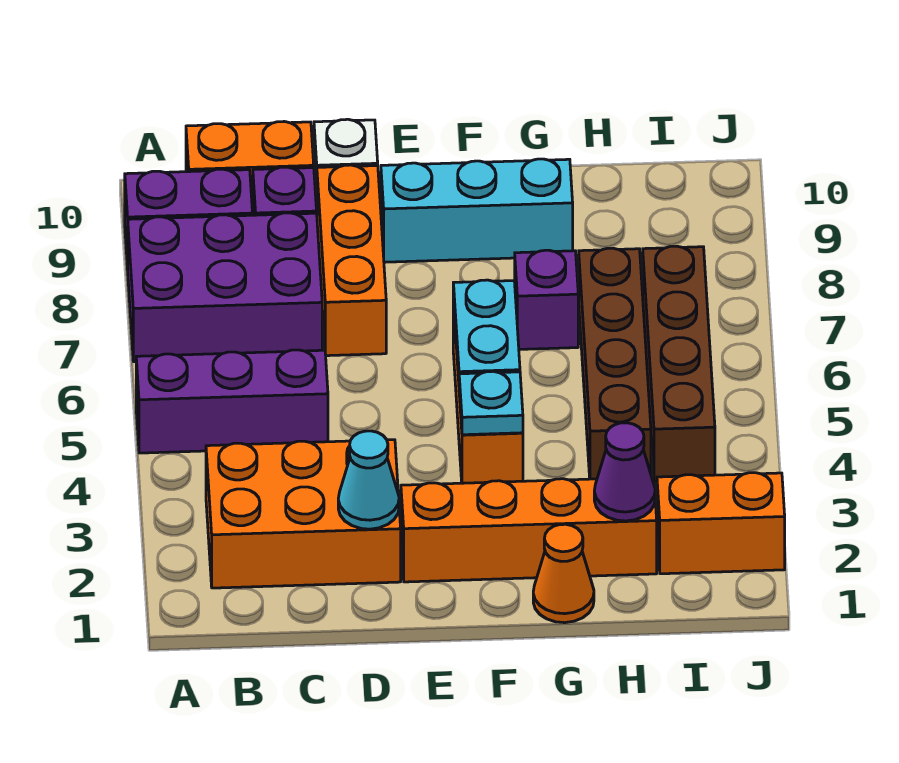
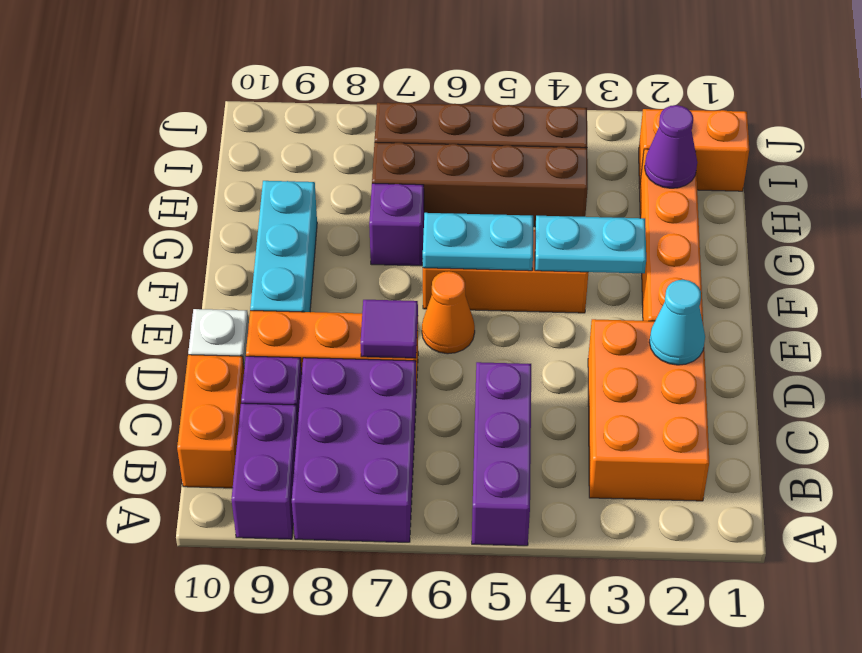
none -> purple tile D7 level 2
cyan plate F4 level 2 -> cyan plate F3:F4 level 2
orange cone G1 level 1 -> orange cone E6 level 1
orange brick I2:J2 level 1 -> orange brick I1:I2 level 1

